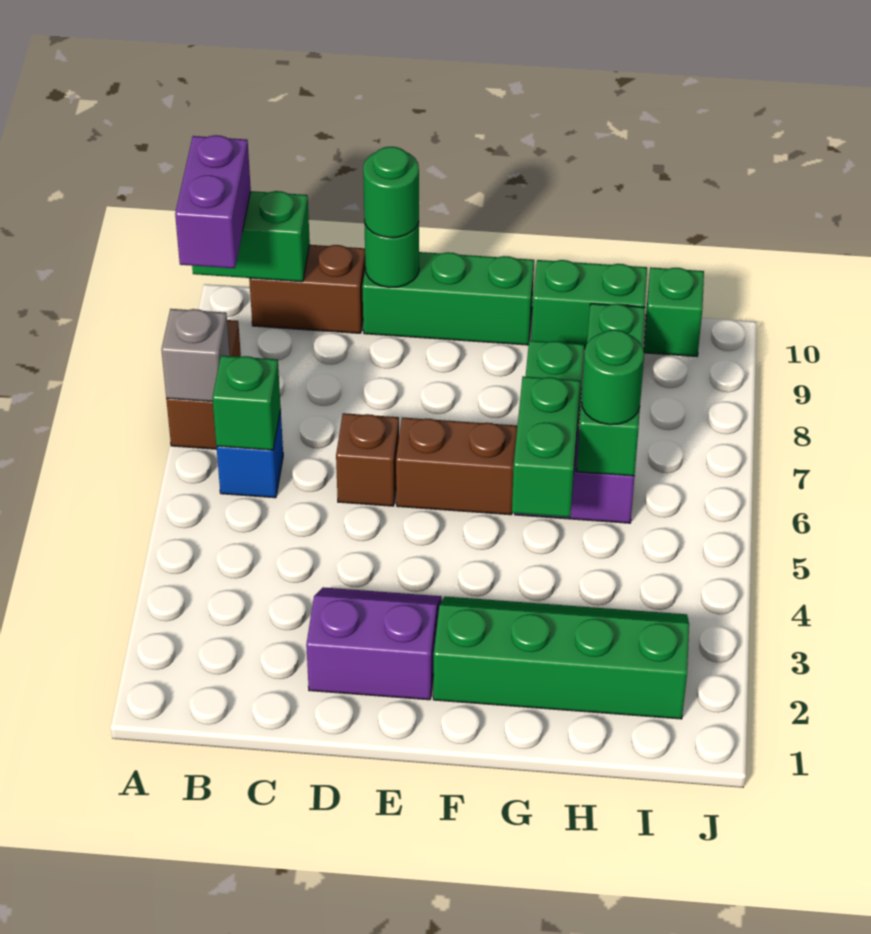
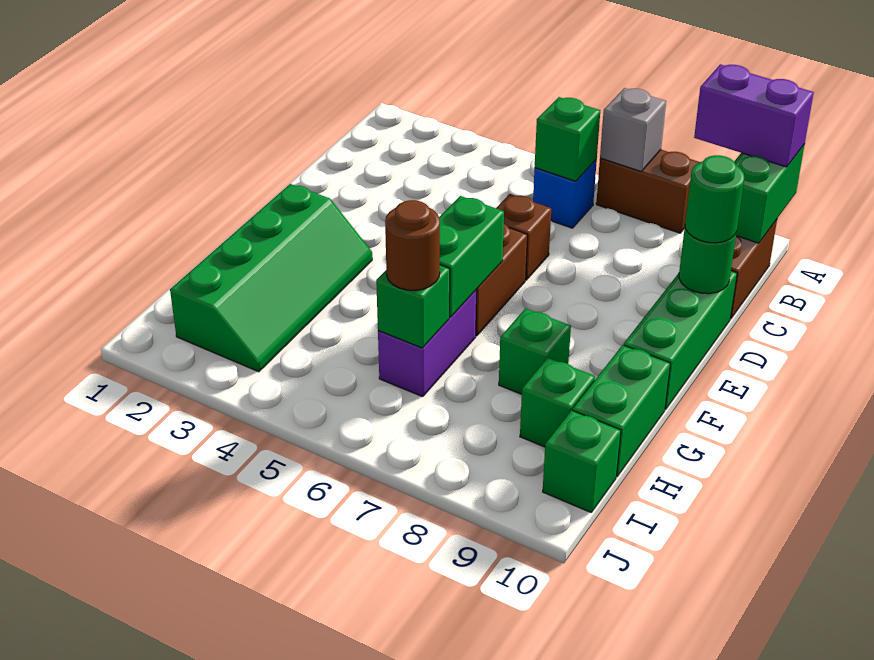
purple slope D2:E3 level 1 top 2 -> none
green brick G5:G6 level 2 -> green brick F6:G6 level 2
green round brick H6 level 3 -> brown round brick H6 level 3

